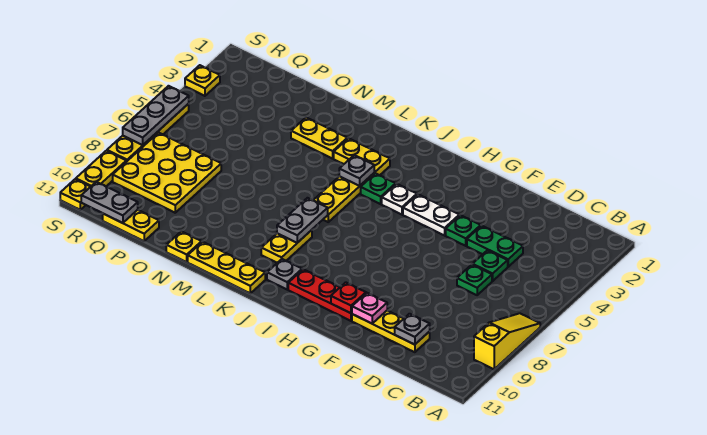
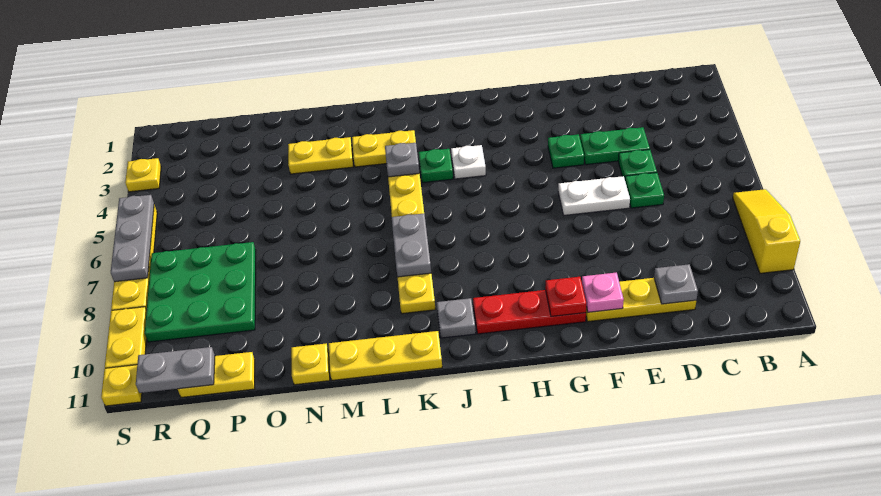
white plate G4:H4 level 1 -> white plate E6:F6 level 1
yellow plate P7:R9 level 1 -> green plate P7:R9 level 1

